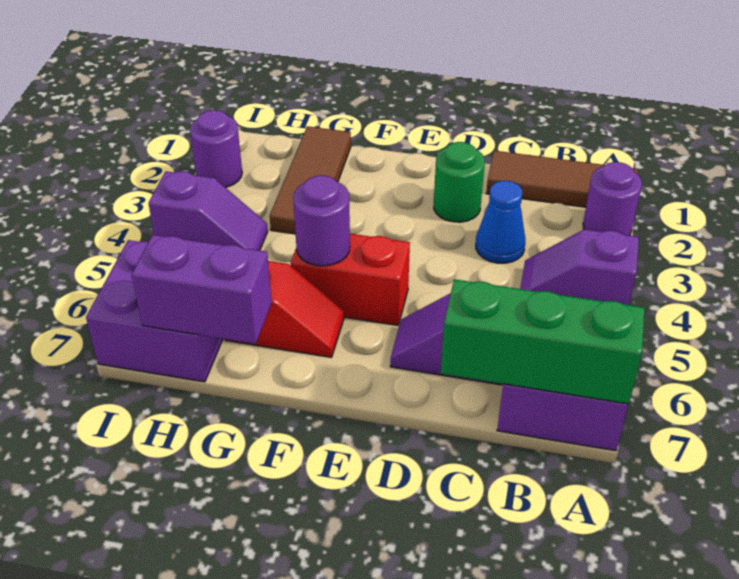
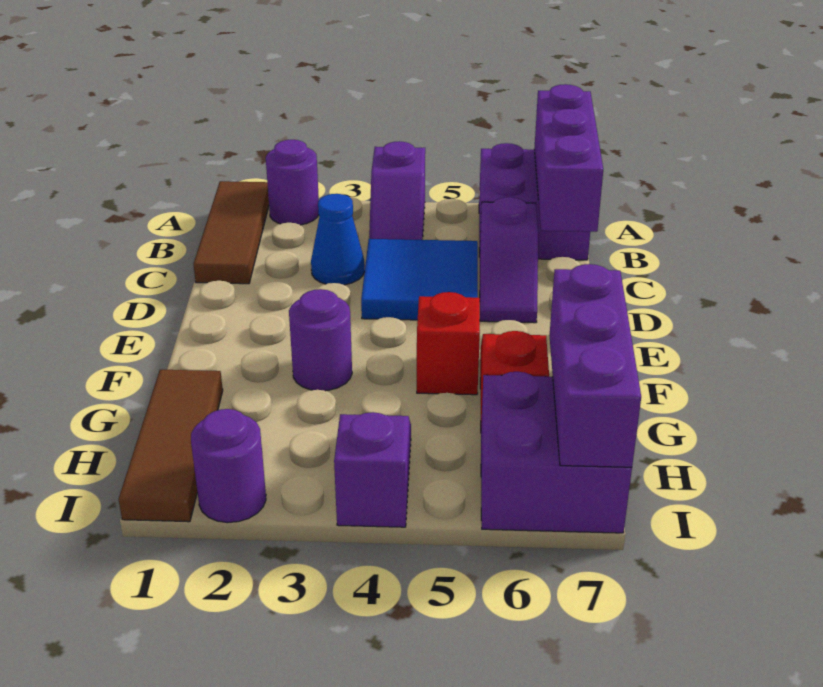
green brick A7:C7 level 2 -> purple brick A7:C7 level 2
none -> blue tile C4:D5 level 1
green round brick D2 level 1 -> none
red brick E5:F5 level 1 -> red brick F5 level 1
purple round brick F5 level 2 -> purple round brick F3 level 1
brown tile G1:G3 level 1 -> brown tile G1:I1 level 1
purple brick G7:H7 level 2 -> purple brick G7:I7 level 2

